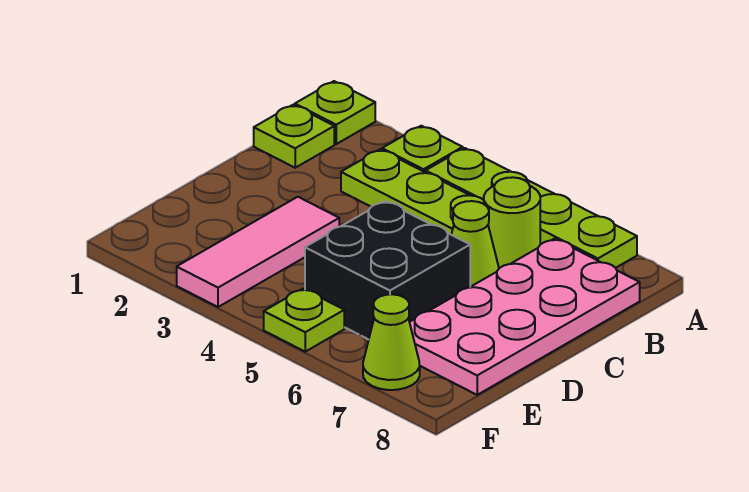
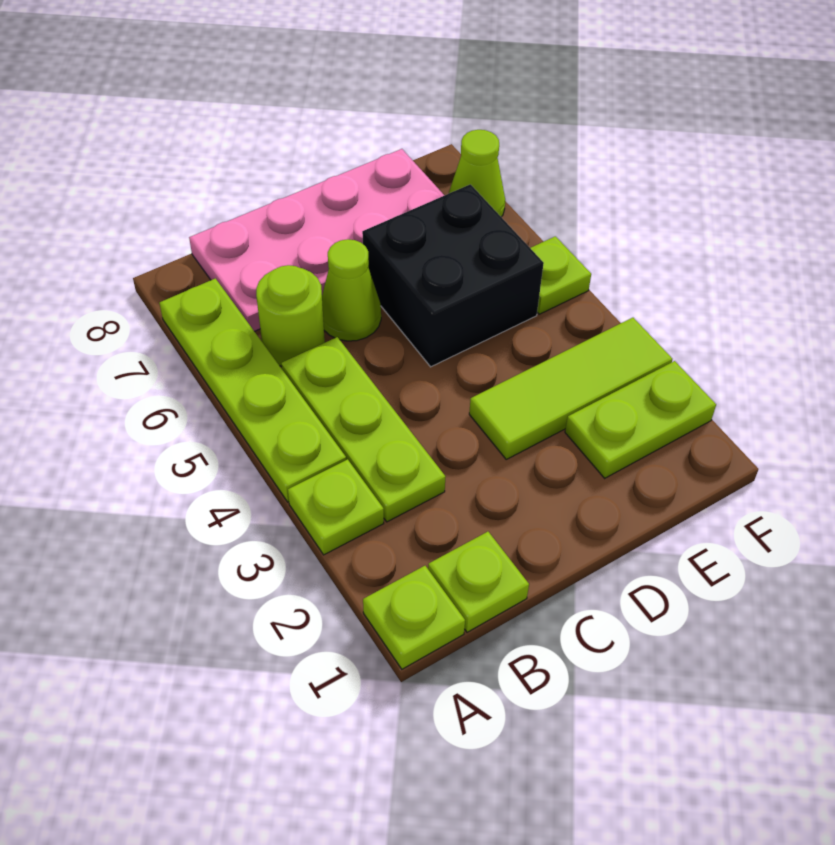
pink tile D3:F3 level 1 -> lime tile D3:F3 level 1
none -> lime plate E2:F2 level 1

